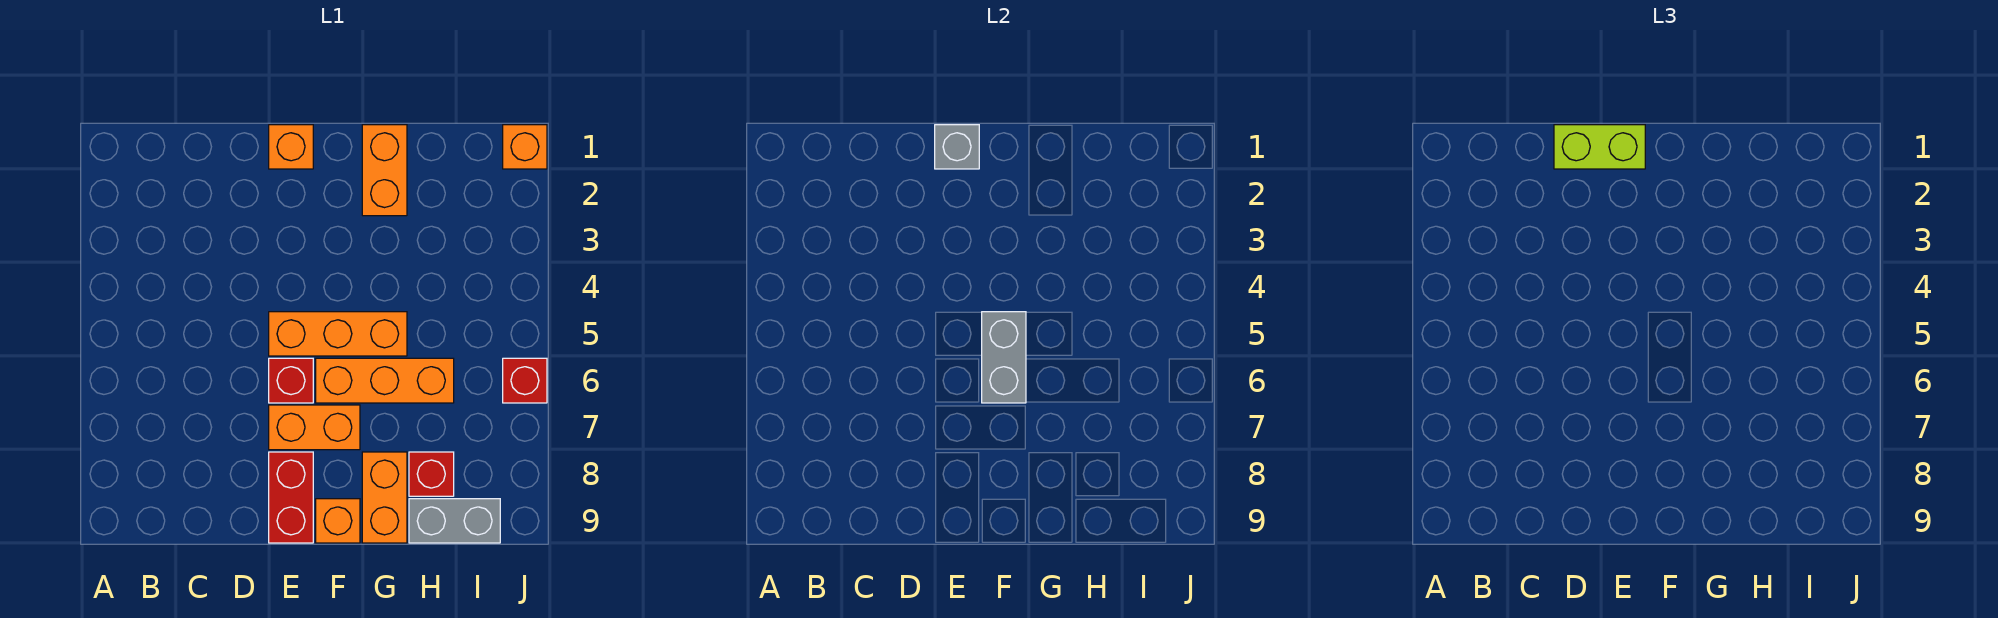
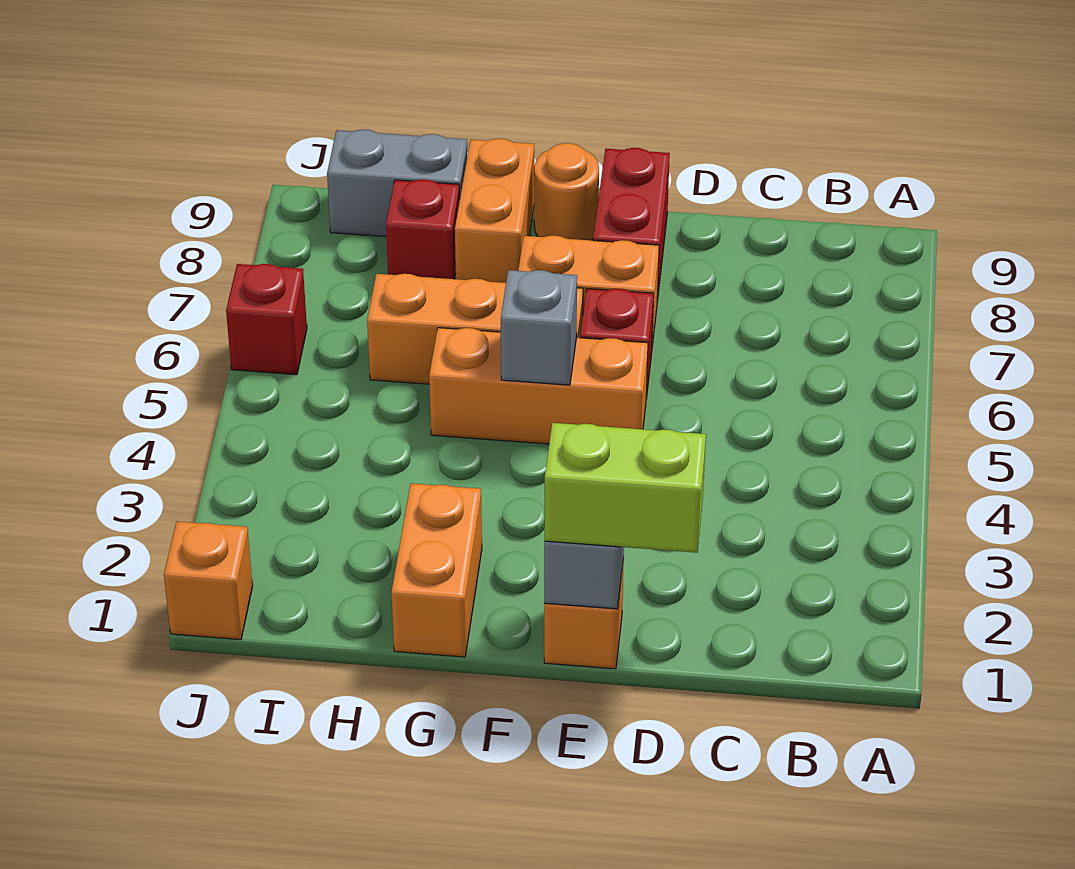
grey brick F5:F6 level 2 -> grey brick F5 level 2
orange brick F9 level 1 -> orange round brick F9 level 1

